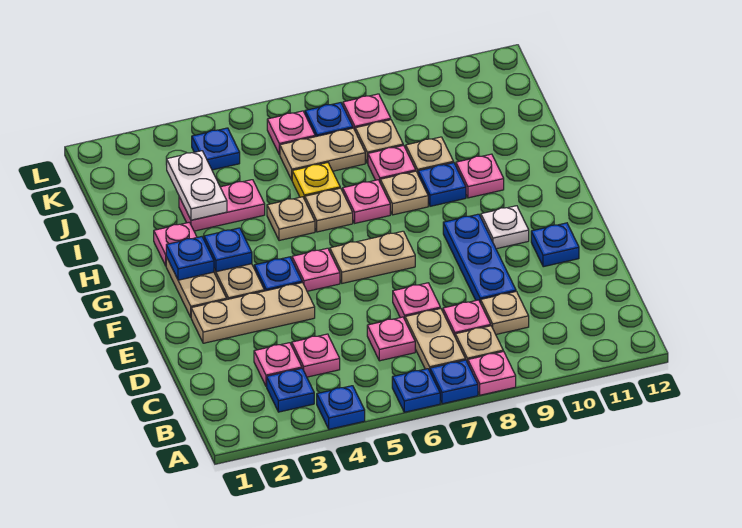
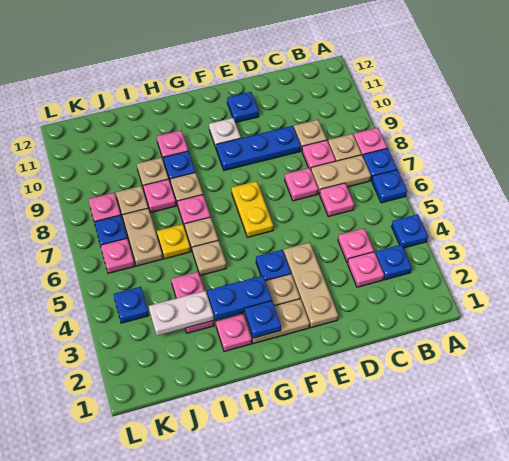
pink plate F5 level 1 -> none
tan plate F6:F7 level 1 -> yellow plate F6:F7 level 1
blue plate G3 level 2 -> blue plate G3:H3 level 2

